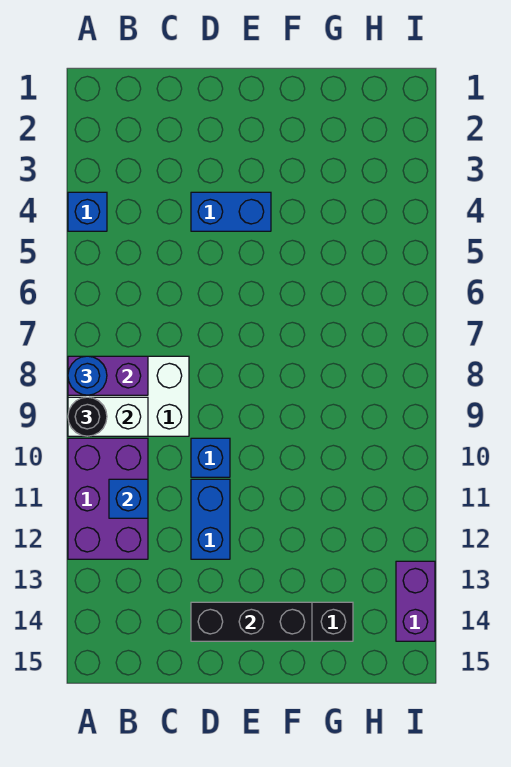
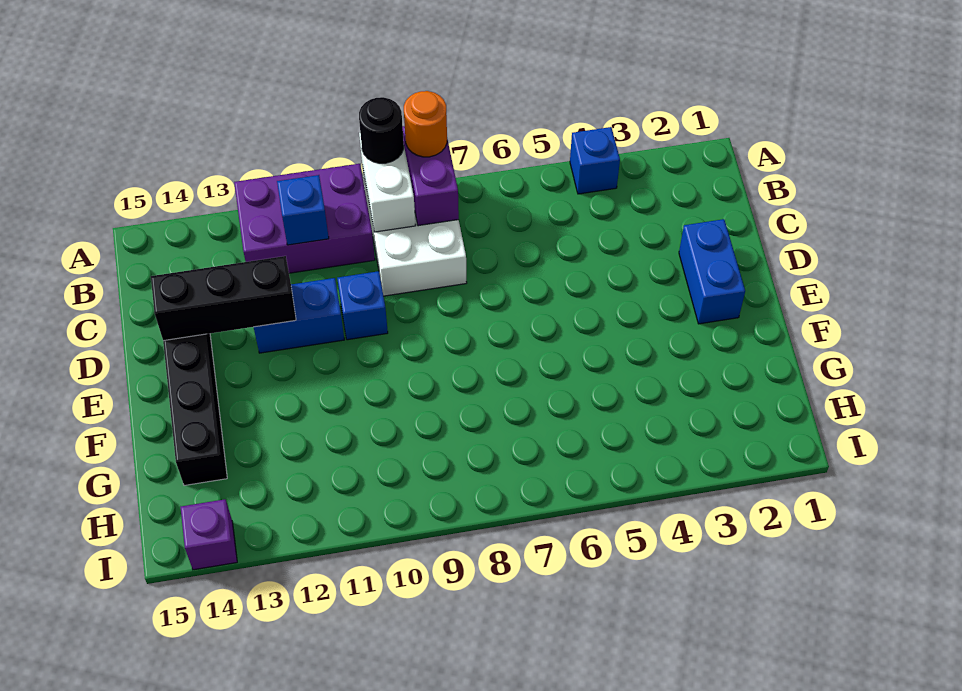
blue round brick A8 level 3 -> orange round brick A8 level 3
blue brick D4:E4 level 1 -> blue brick D2:E2 level 1
black brick D14:F14 level 2 -> black brick D12:D14 level 2
purple brick I13:I14 level 1 -> purple brick I14 level 1

